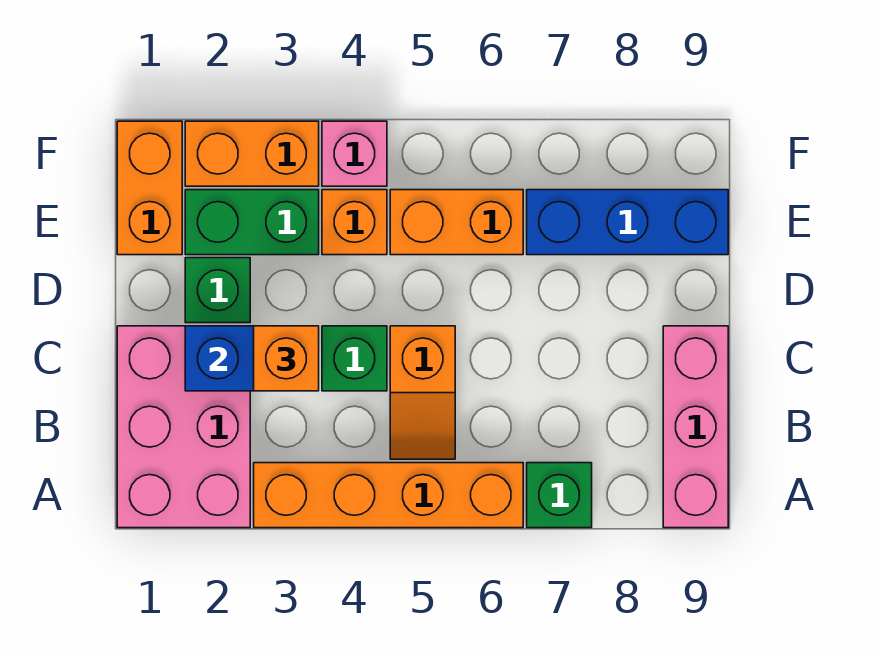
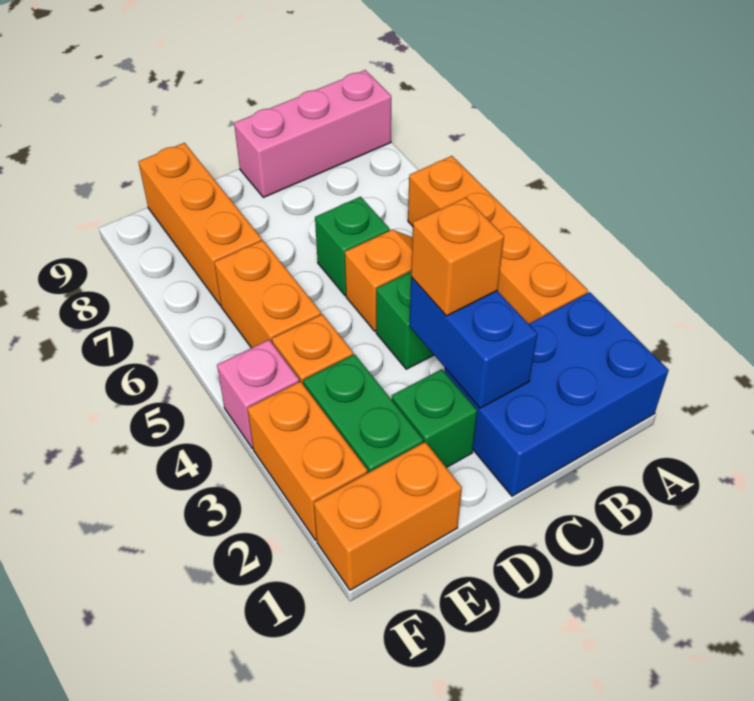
pink brick A1:C2 level 1 -> blue brick A1:C2 level 1
green brick A7 level 1 -> green brick C6 level 1
blue brick E7:E9 level 1 -> orange brick E7:E9 level 1

